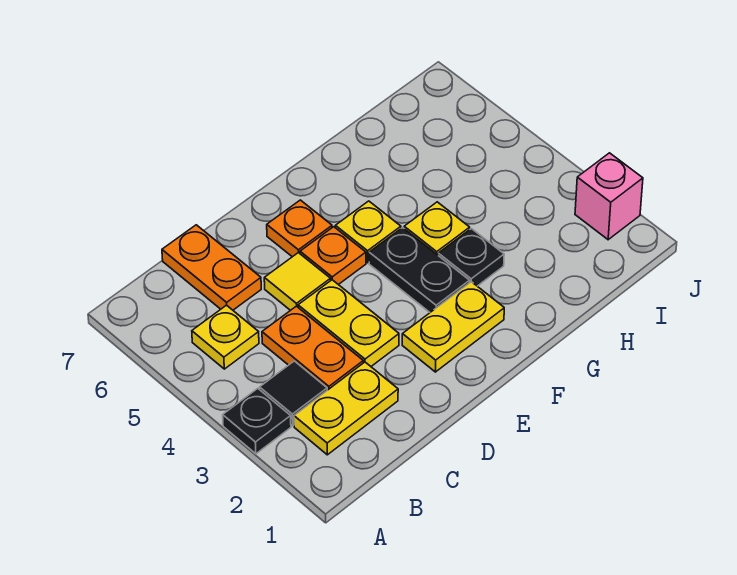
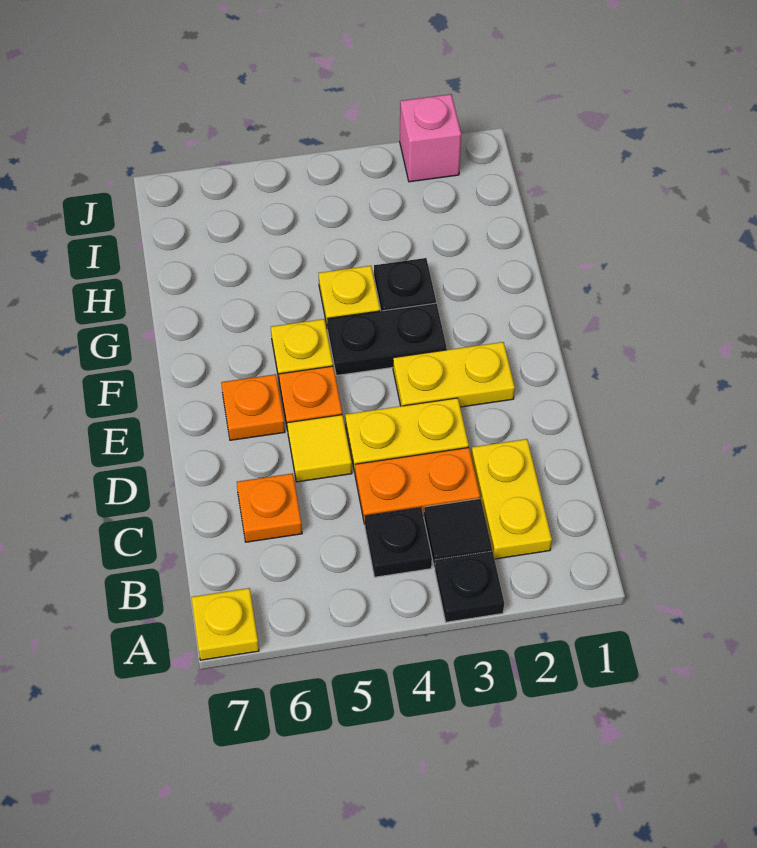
none -> black plate B4 level 1
yellow plate B5 level 1 -> yellow plate A7 level 1
orange plate C6:C7 level 1 -> orange plate C6 level 1
yellow plate E2:F2 level 1 -> yellow plate E2:E3 level 1

